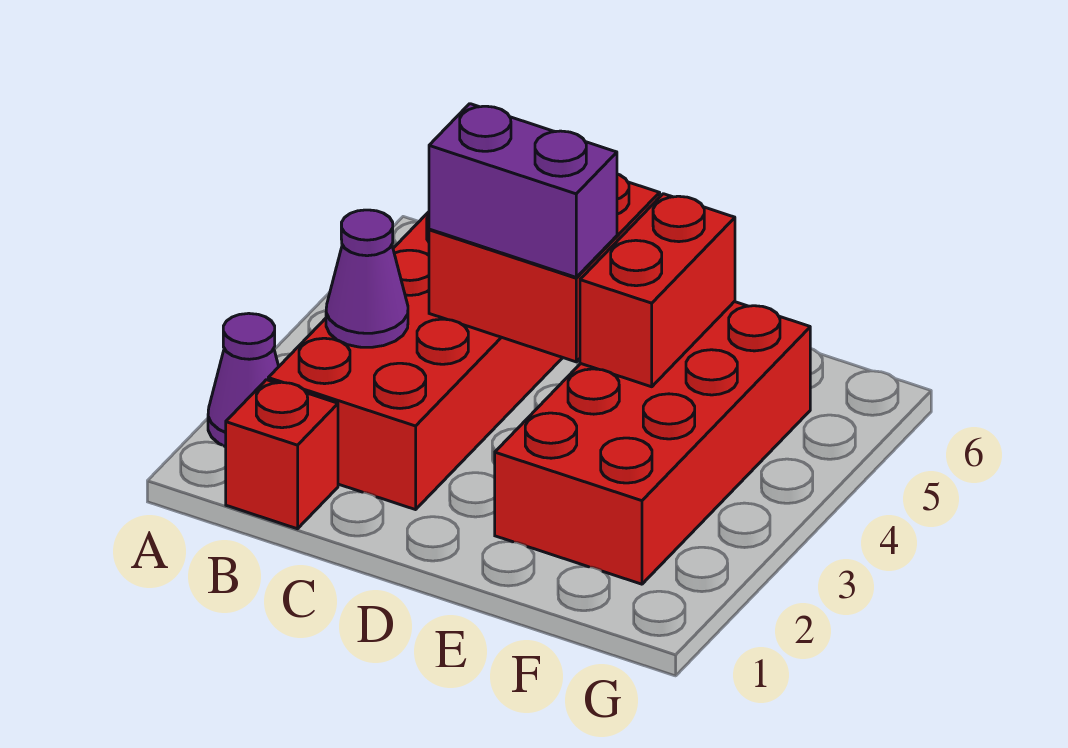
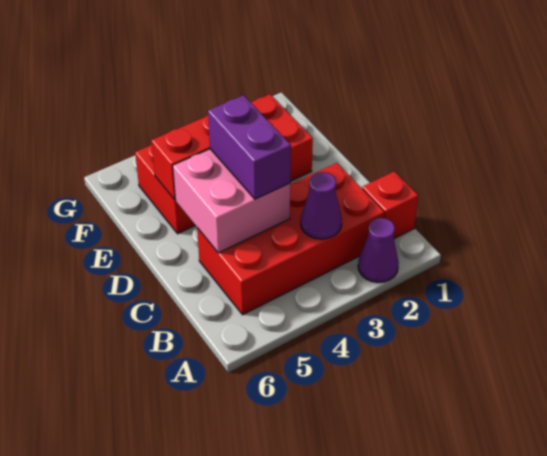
red brick C4:D5 level 2 -> pink brick C4:D5 level 2

